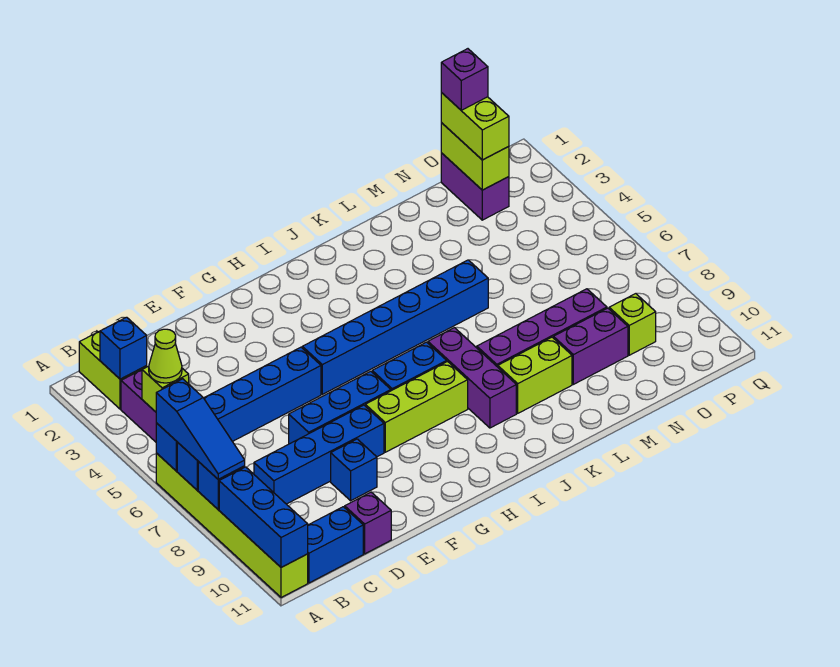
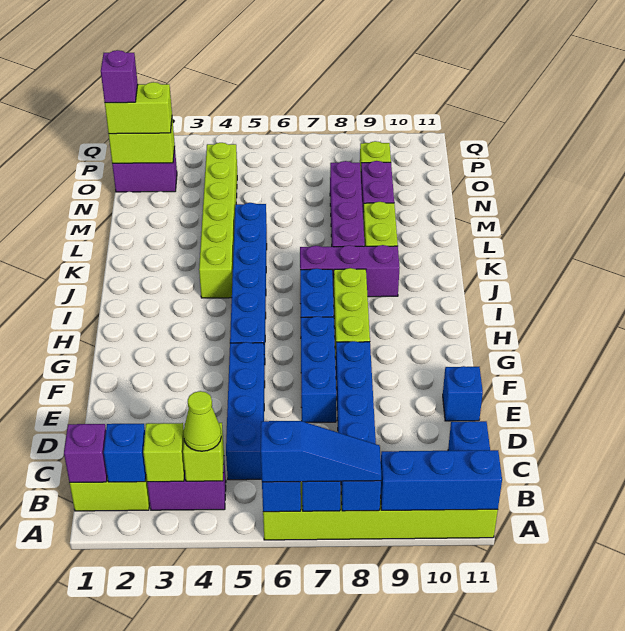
none -> lime brick B3 level 2
purple brick D11 level 1 -> purple brick B1 level 2
blue brick E9 level 1 -> blue brick E11 level 1
none -> lime brick J4:O4 level 1

